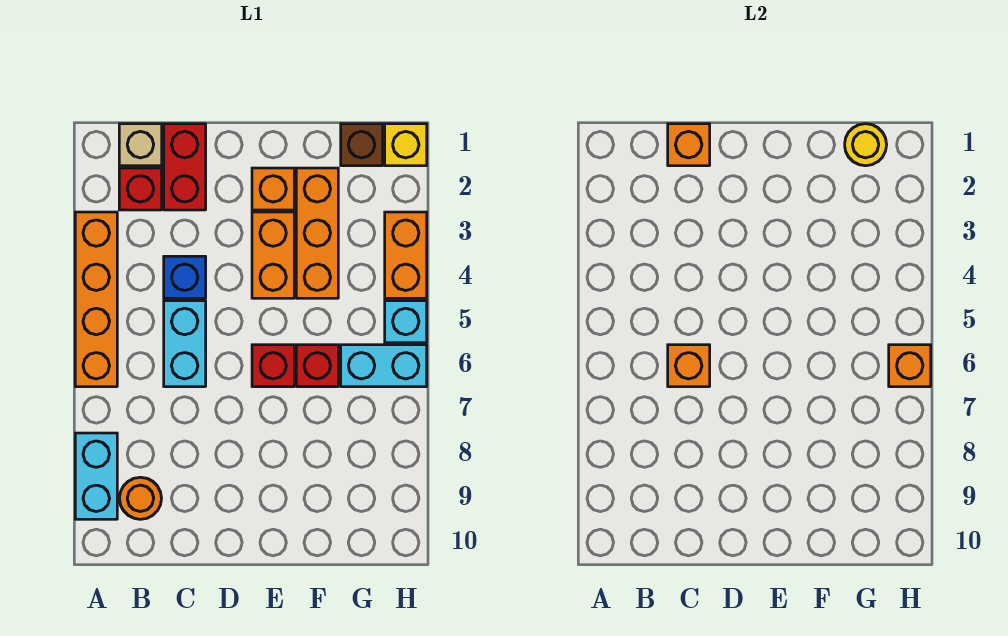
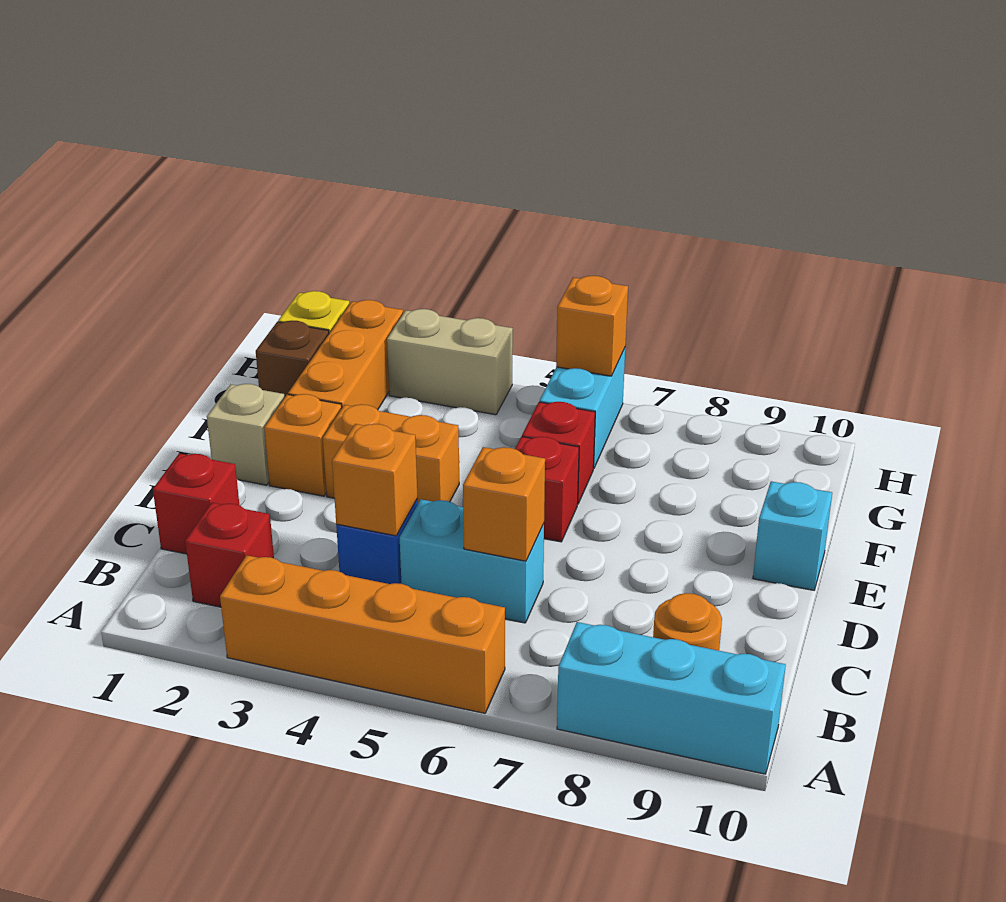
cyan brick A8:A9 level 1 -> cyan brick A8:A10 level 1
tan brick B1 level 1 -> tan brick E1 level 1
red brick C1:C2 level 1 -> red brick C1 level 1
orange brick C1 level 2 -> orange brick C4 level 2
orange brick F2:F4 level 1 -> orange brick F2:H2 level 1
yellow round brick G1 level 2 -> none
orange brick H3:H4 level 1 -> tan brick H3:H4 level 1
cyan brick H5 level 1 -> cyan brick E10 level 1

